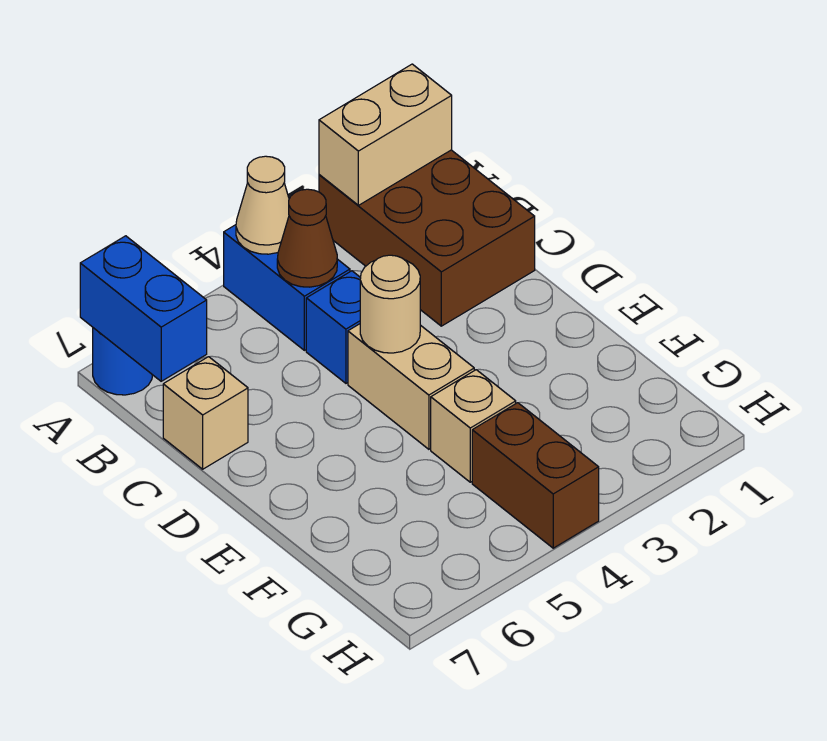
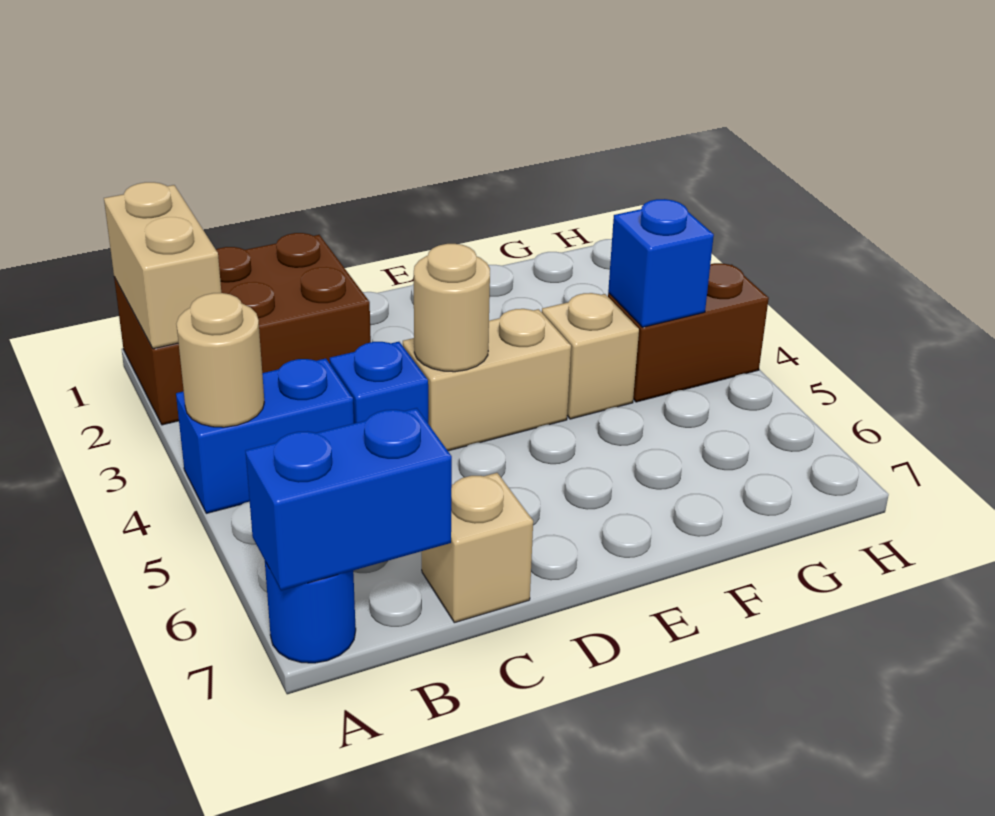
tan cone A4 level 2 -> tan round brick A4 level 2
brown cone B4 level 2 -> none
none -> blue brick G4 level 2

